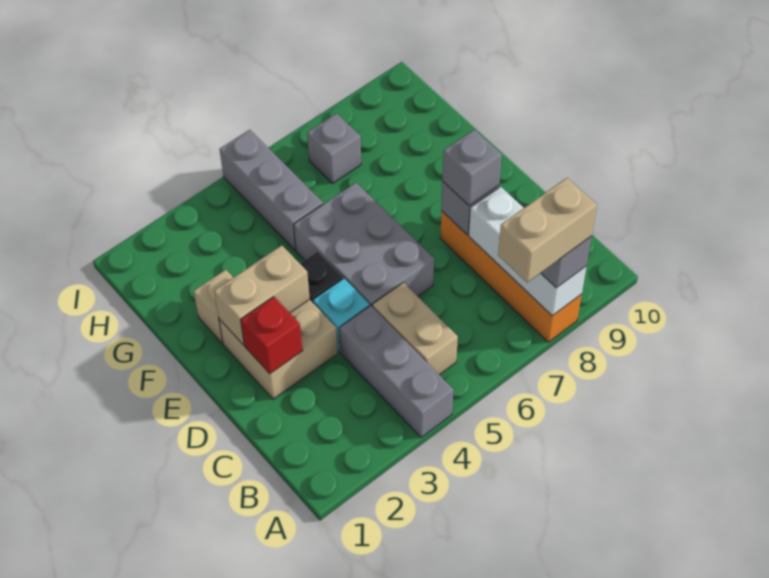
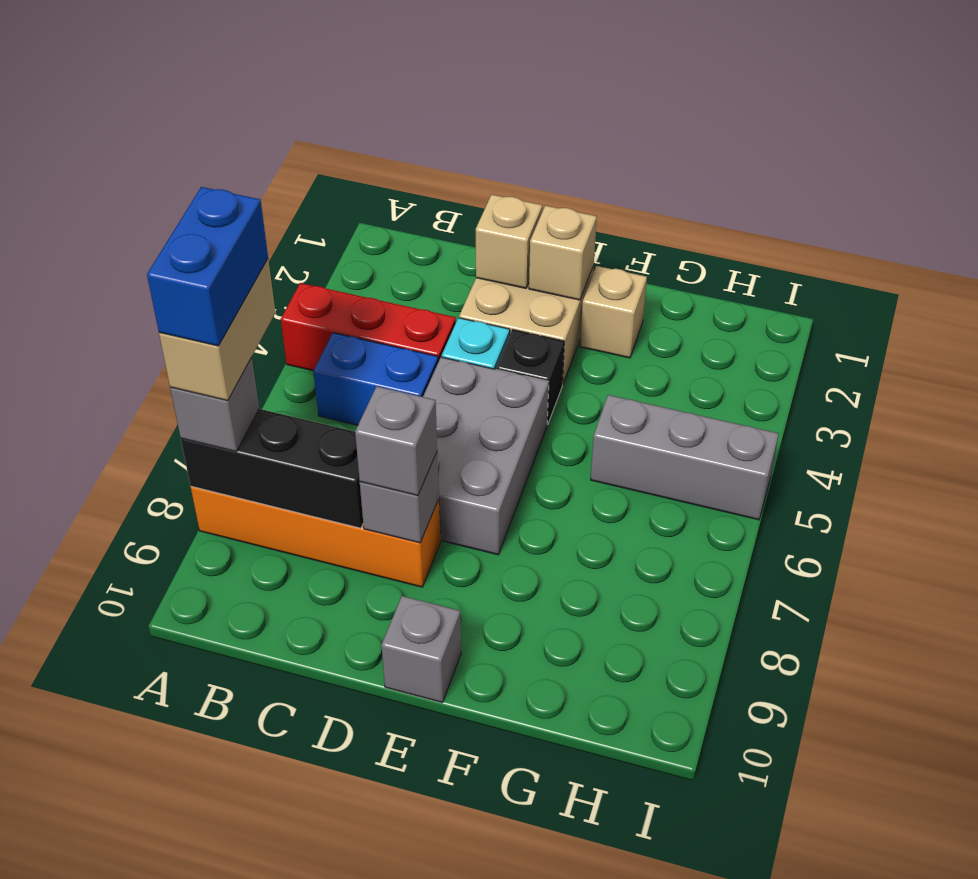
grey brick A4:C4 level 1 -> red brick A4:C4 level 1
none -> blue brick A7:A8 level 5
white brick A8:C8 level 2 -> black brick A8:C8 level 2
tan brick B5:C5 level 1 -> blue brick B5:C5 level 1
red brick D2 level 2 -> tan brick D2 level 2
grey brick D5:F6 level 1 -> grey brick D5:E7 level 1
tan brick E2:E3 level 2 -> tan brick E2 level 2
grey brick H7 level 1 -> grey brick E10 level 1

